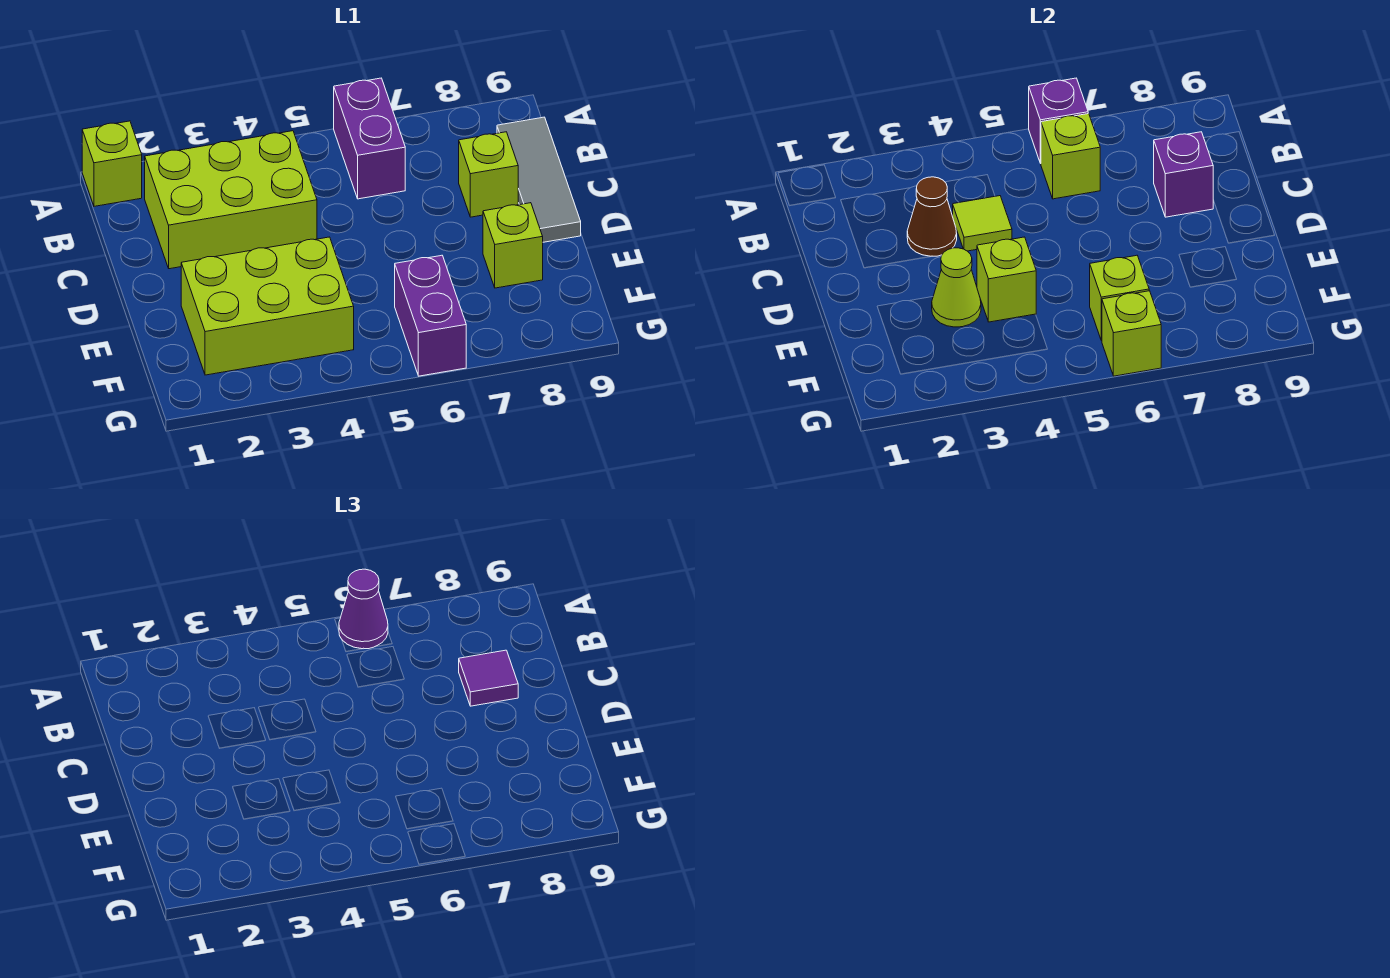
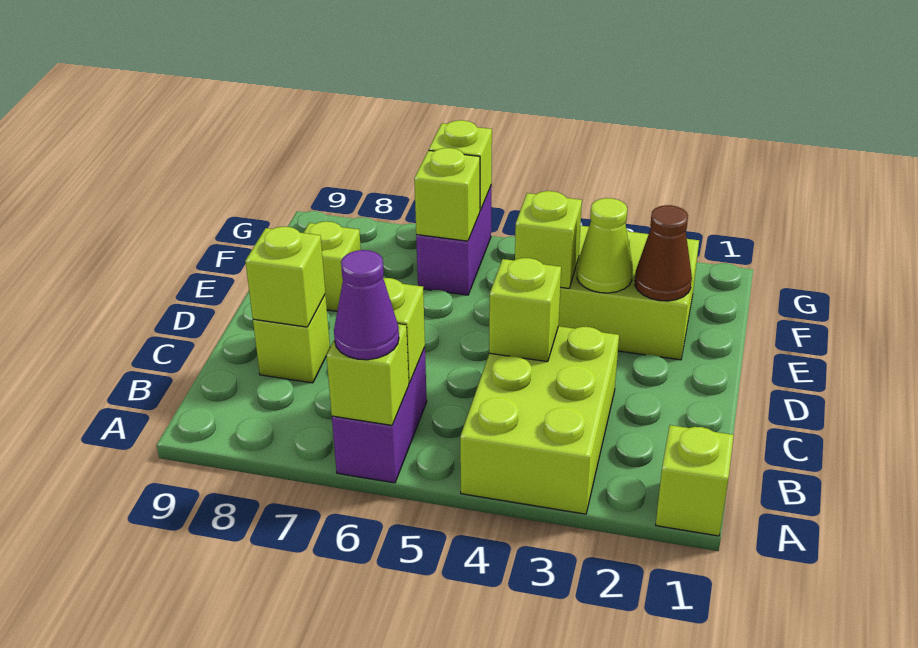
purple brick A6 level 2 -> lime brick A6 level 2
lime brick B2:C4 level 1 -> lime brick A3:C4 level 1
grey tile B9:D9 level 1 -> none
brown cone C3 level 2 -> brown cone E2 level 2
lime tile C4 level 2 -> lime brick C4 level 2
purple brick C8 level 2 -> lime brick C8 level 2
purple tile C8 level 3 -> none

